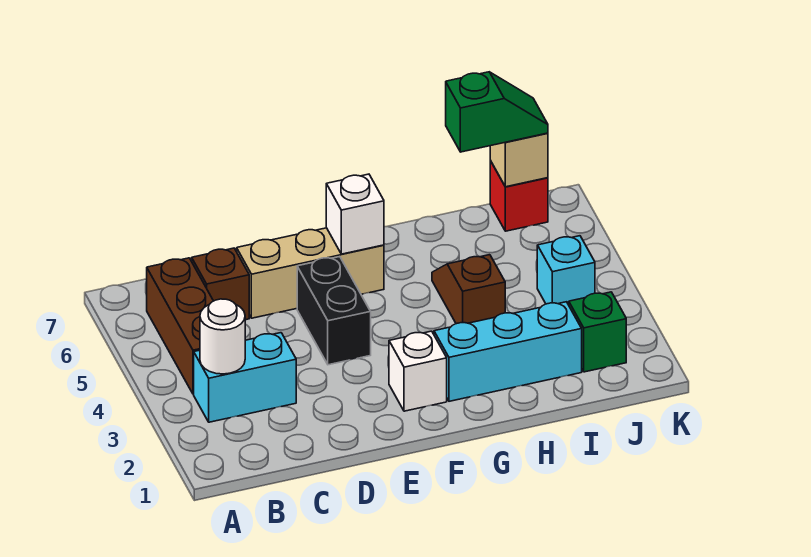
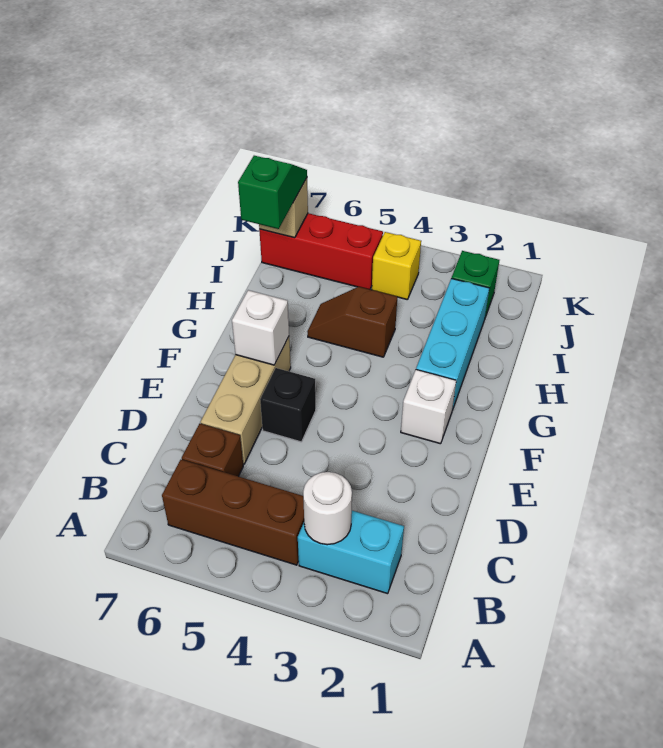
cyan brick B3:C3 level 1 -> cyan brick B2:B3 level 1
black brick E4:E5 level 1 -> black brick E5 level 1
cyan brick J4 level 1 -> yellow brick J4 level 1
red brick J7 level 1 -> red brick J5:J7 level 1

